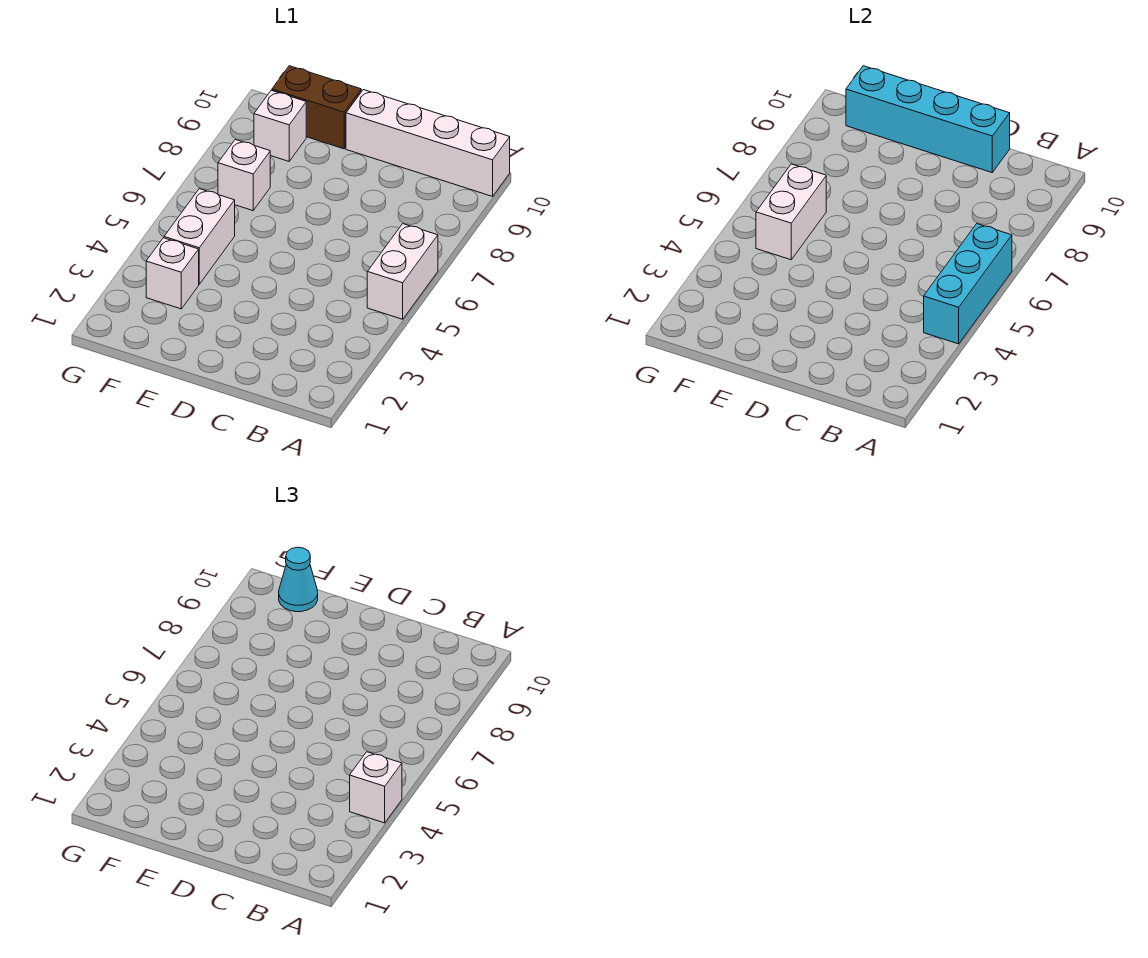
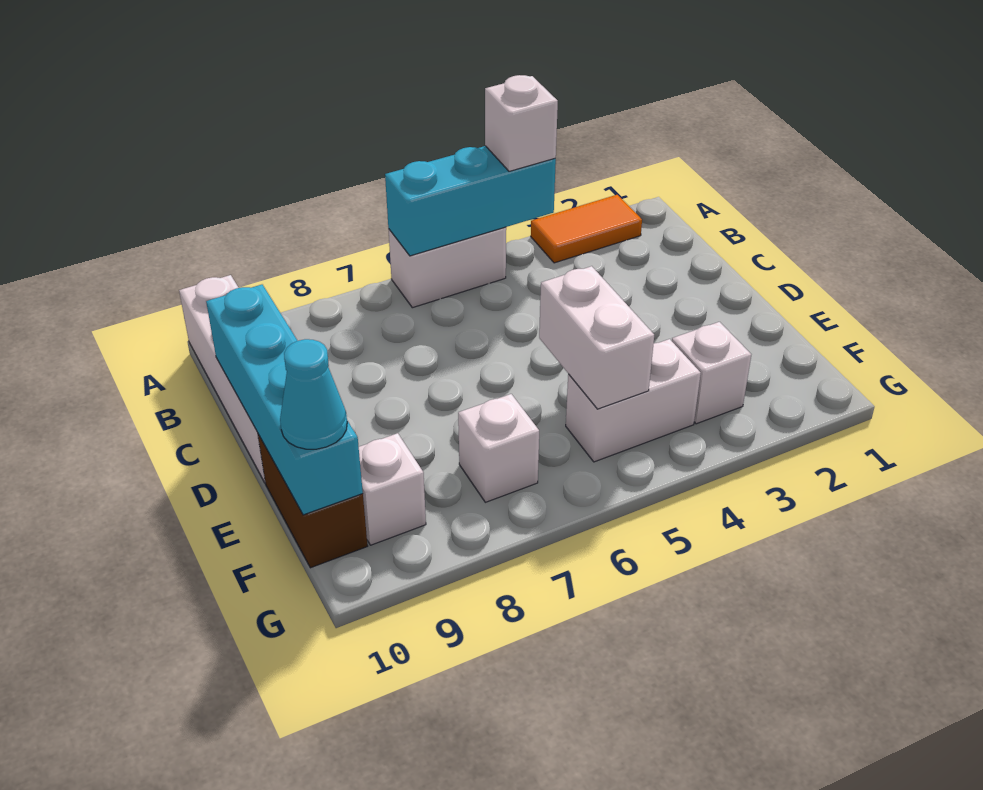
none -> orange tile A2:A3 level 1
white brick F5:F6 level 2 -> white brick E5:F5 level 2

